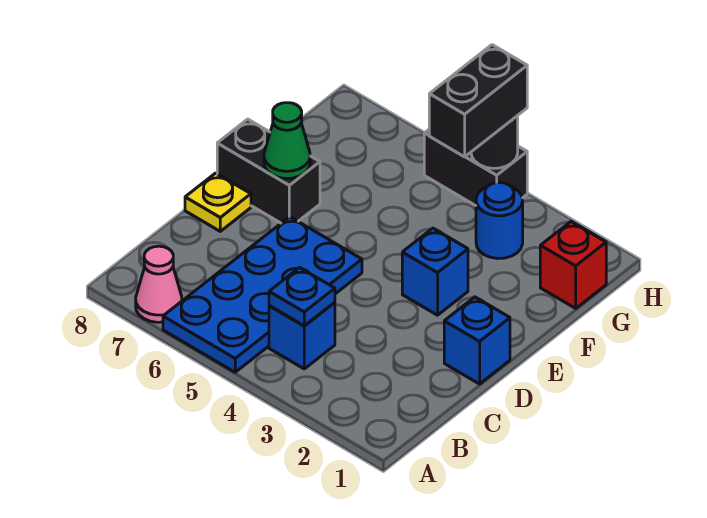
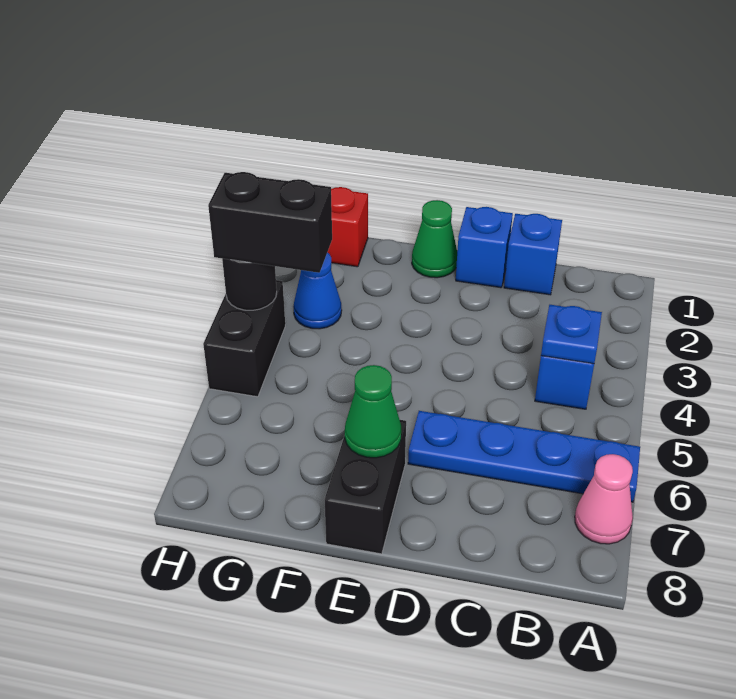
blue plate A5:D6 level 1 -> blue plate A6:D6 level 1
yellow plate D8 level 1 -> none
none -> green cone E1 level 1
blue brick E3 level 1 -> blue brick C1 level 1
blue round brick G3 level 1 -> blue cone G3 level 1

